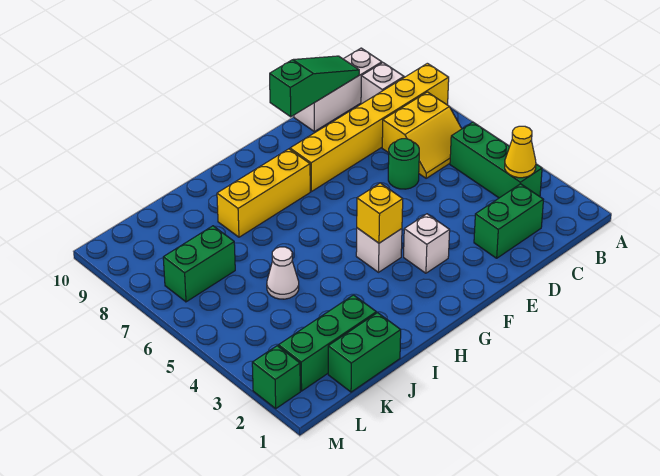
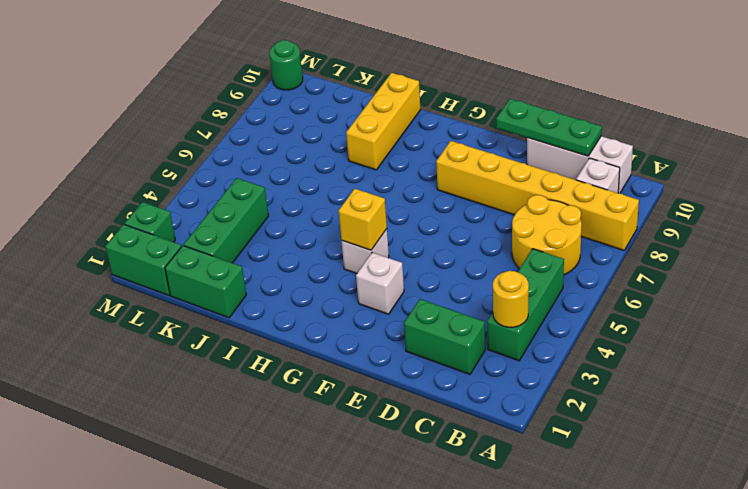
yellow cone B3 level 2 -> yellow round brick B3 level 2
yellow slope B6:C7 level 1 top 7 -> yellow round brick B6:C7 level 1
green slope C10:E10 level 2 top E -> green plate C10:E10 level 2
green round brick D6 level 1 -> green round brick M10 level 1
yellow brick G8:I8 level 1 -> yellow brick I8:I10 level 1
green brick J2:L2 level 1 -> green brick K2:K4 level 1
white cone J5 level 1 -> none
green brick K7:L7 level 1 -> green brick L1:M1 level 1

